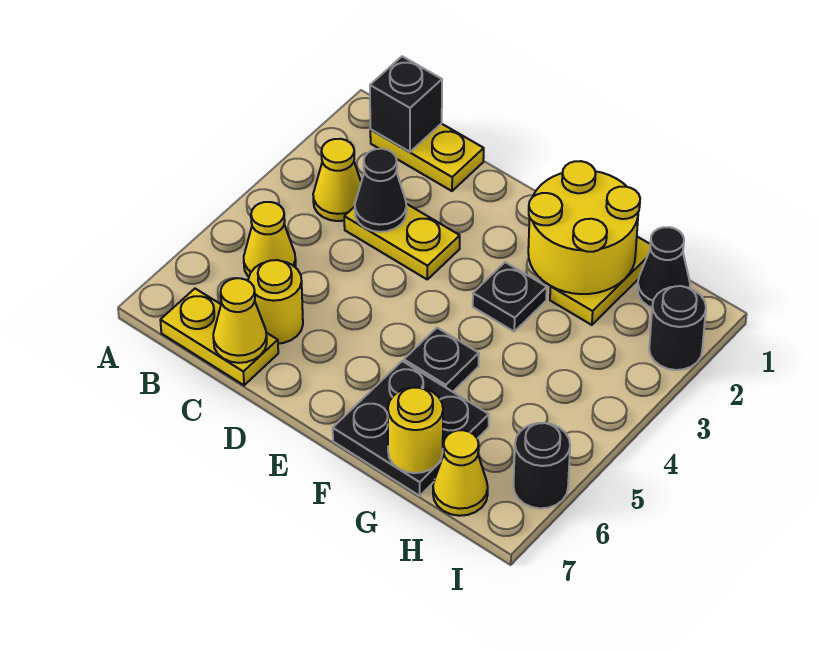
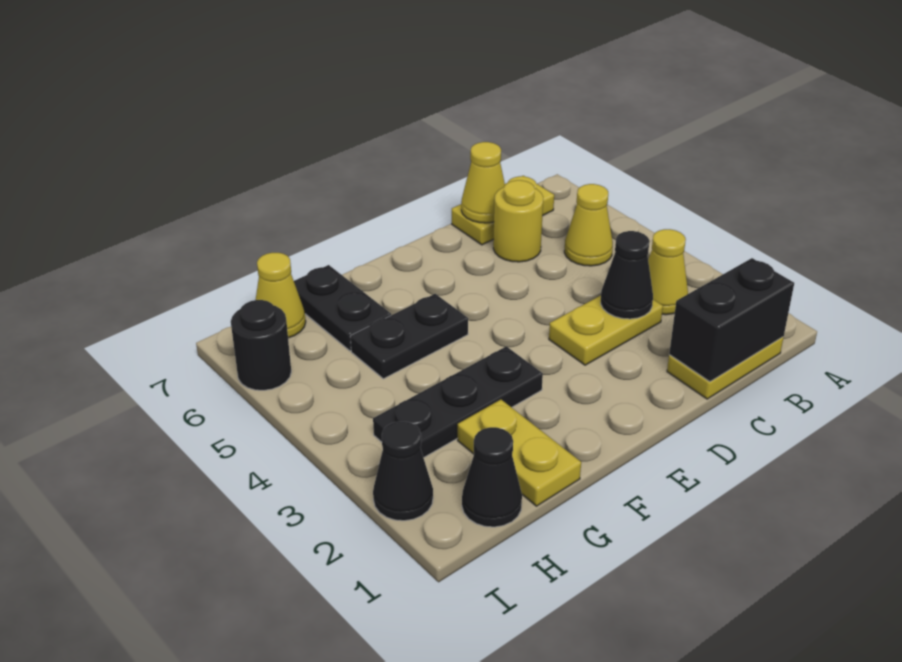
black brick B1 level 2 -> black brick B1:C1 level 2
yellow round brick F1:G2 level 2 -> none
black plate F3 level 1 -> black plate F3:H3 level 1
black plate F5 level 1 -> black plate F5:G5 level 1
black plate F6:G7 level 1 -> black plate G6:G7 level 1
yellow round brick G7 level 2 -> none
black round brick I2 level 1 -> black cone I2 level 1

